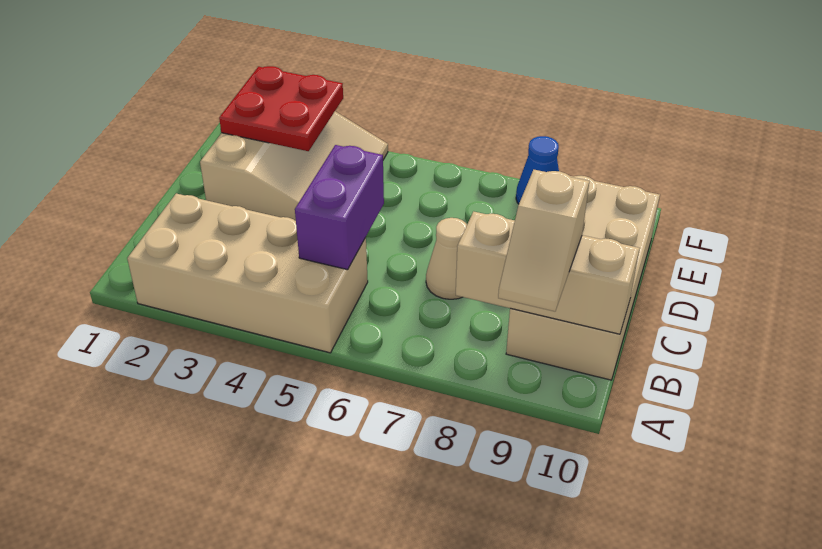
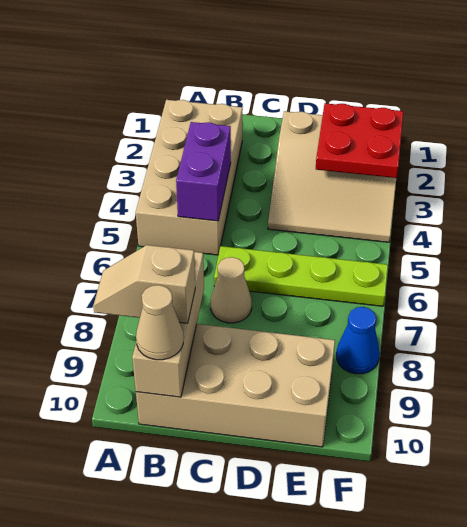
purple brick B5:C5 level 2 -> purple brick B4:B5 level 2
none -> tan cone B10 level 3
none -> lime plate C6:F6 level 1

